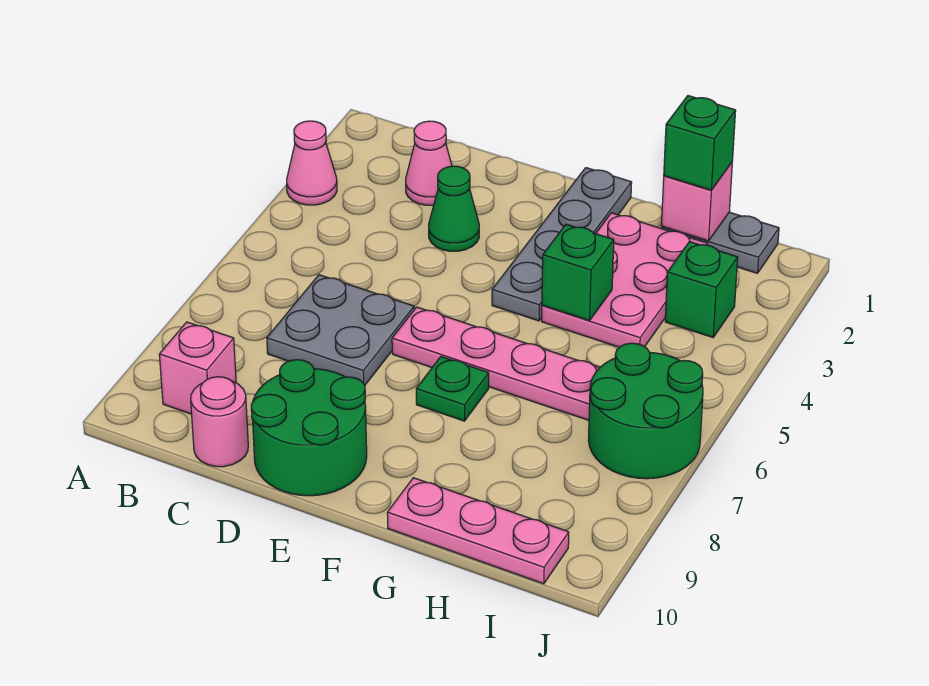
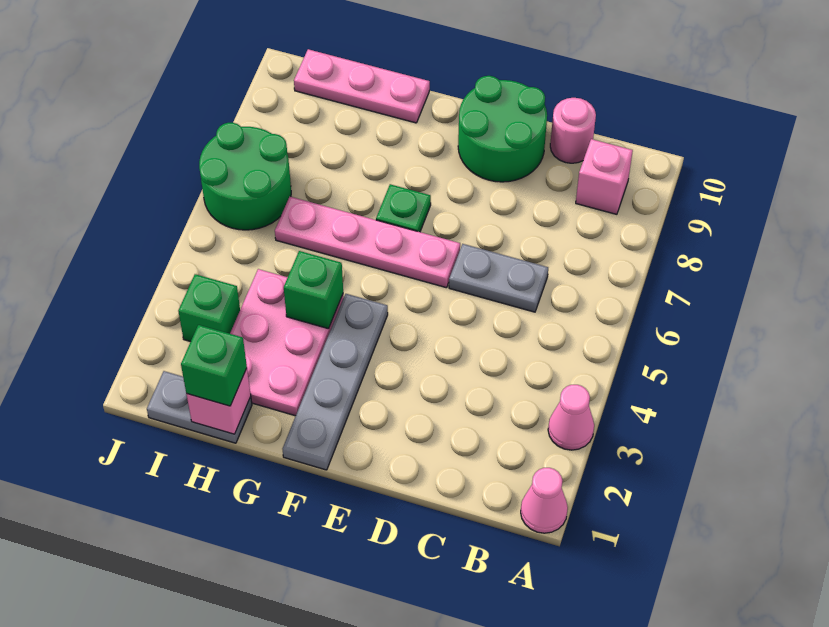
pink cone C2 level 1 -> pink cone A1 level 1
grey plate C6:D7 level 1 -> grey plate C6:D6 level 1
green cone D3 level 1 -> none

